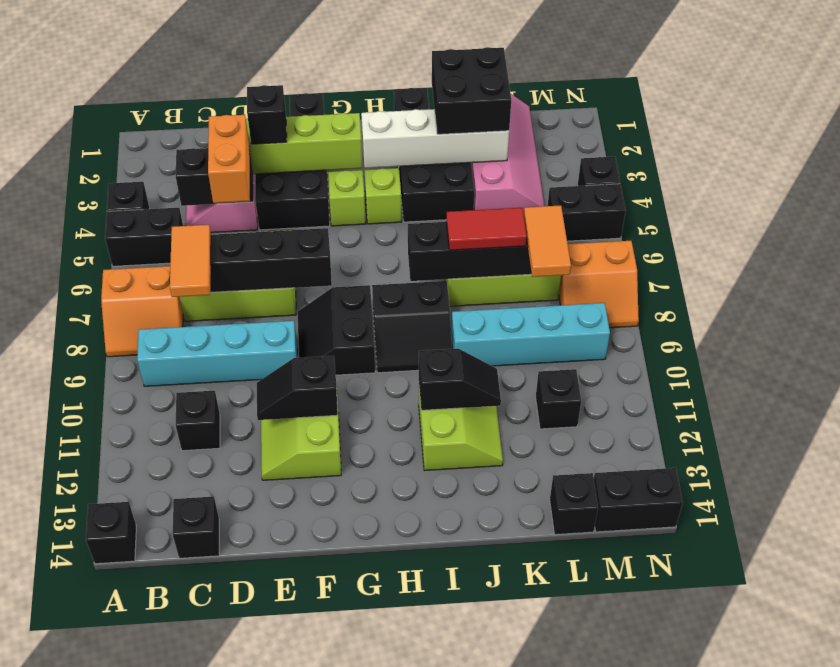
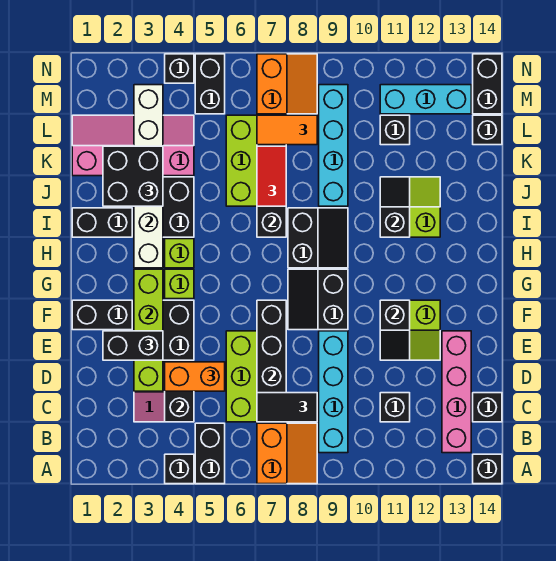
none -> pink brick B13:E13 level 1
orange tile C7:C8 level 3 -> black tile C7:C8 level 3
black brick E3 level 3 -> black brick E2:E3 level 3
black slope F8:G9 level 1 top G -> black slope F8:G9 level 1 top 9
white brick H3:K3 level 2 -> white brick H3:M3 level 2
none -> cyan brick M11:M13 level 1

